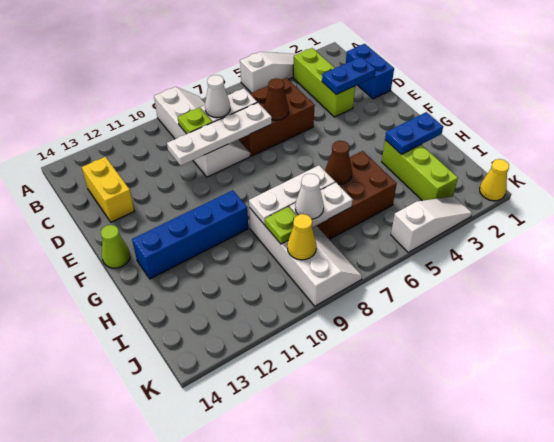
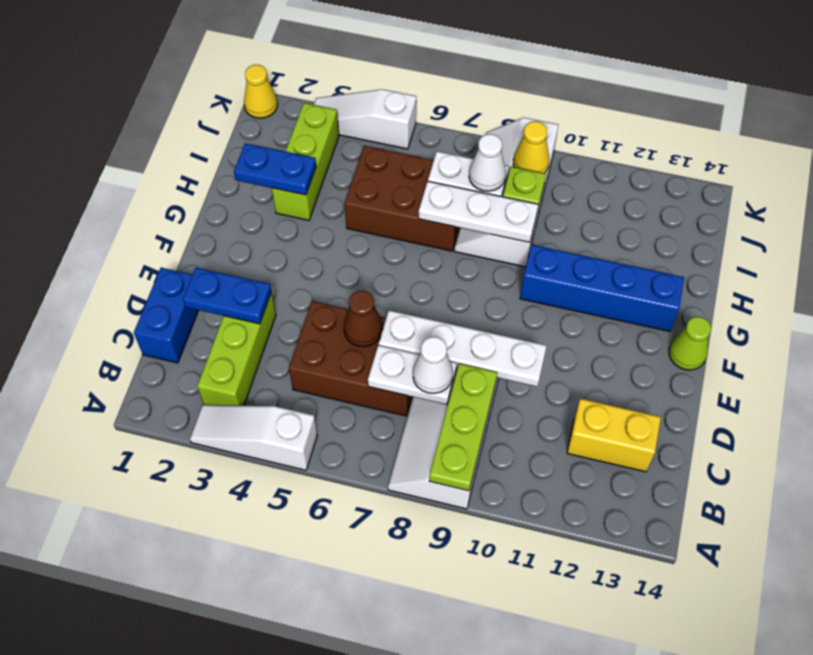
lime plate C9 level 2 -> lime plate A9:C9 level 2
yellow brick C13:D13 level 1 -> yellow brick C12:C13 level 1
brown cone H6 level 2 -> none

